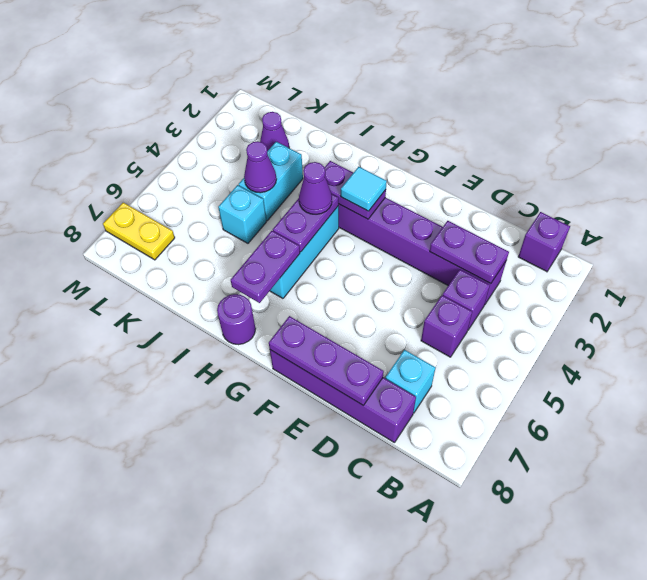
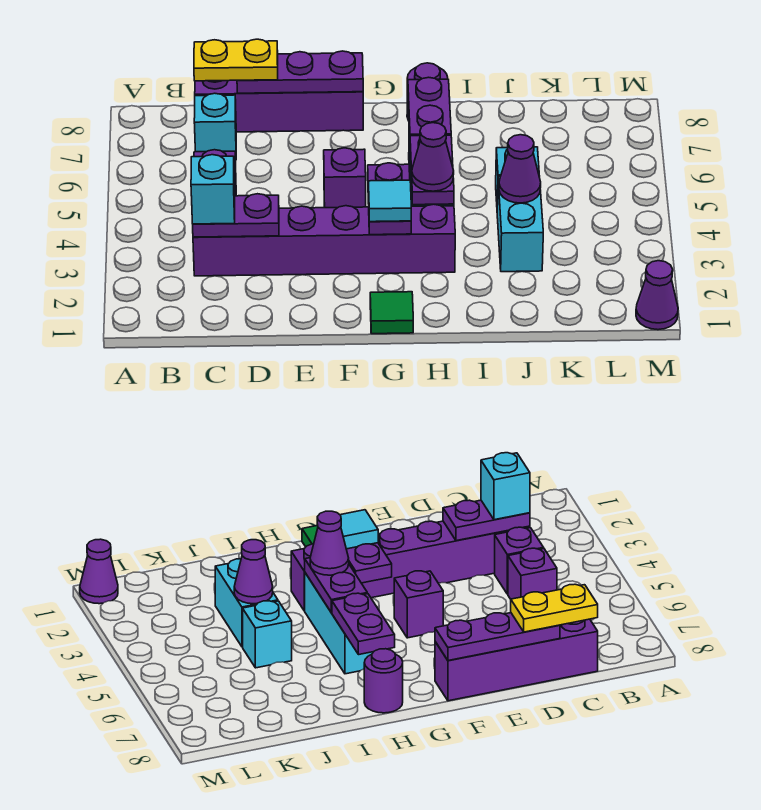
purple brick B1 level 1 -> purple brick F5 level 1
none -> cyan brick C3 level 3
none -> green tile G1 level 1
purple plate G3:H3 level 2 -> purple plate G3:G4 level 2
purple cone K2 level 1 -> purple cone M1 level 1
yellow plate L7:M7 level 1 -> yellow plate C8:D8 level 3

